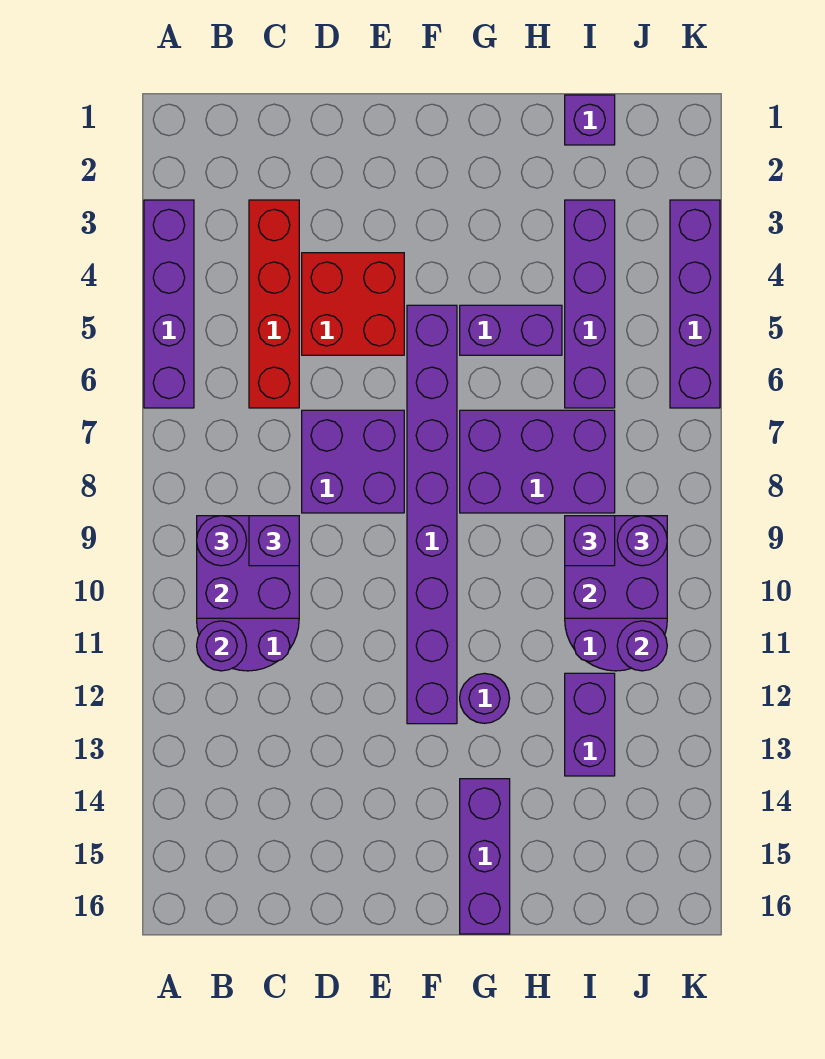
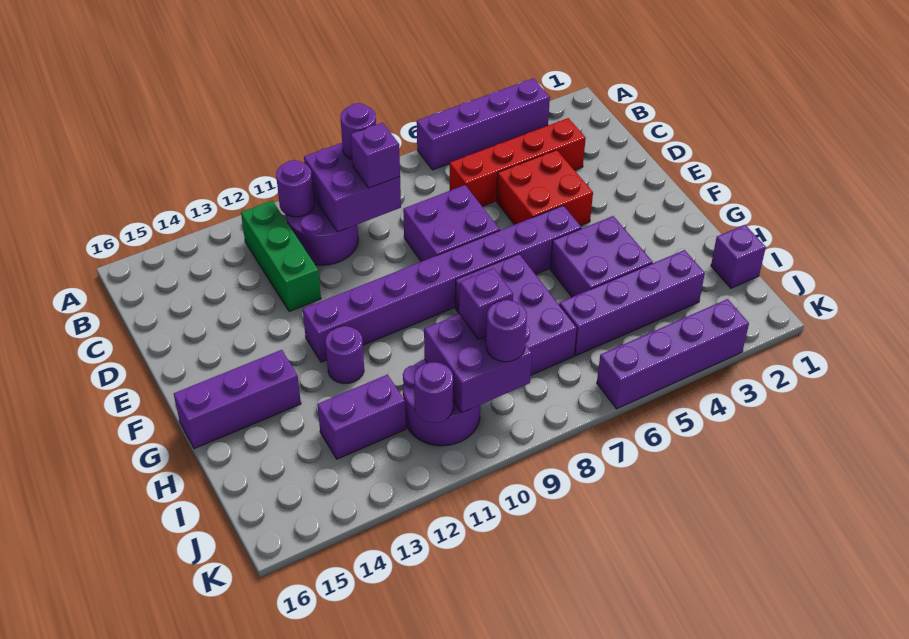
none -> green brick B12:D12 level 1
purple brick G5:H5 level 1 -> purple brick G4:H5 level 1

